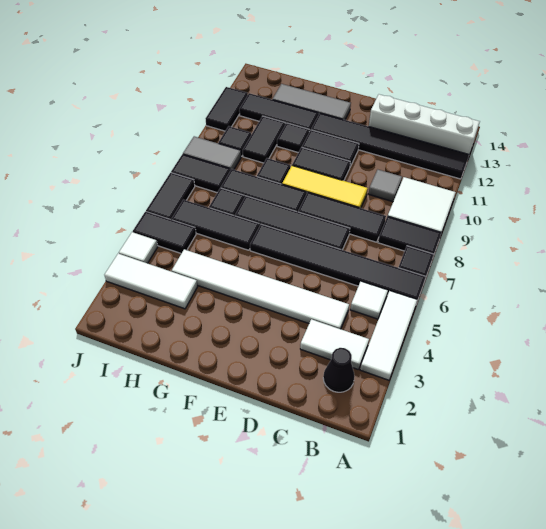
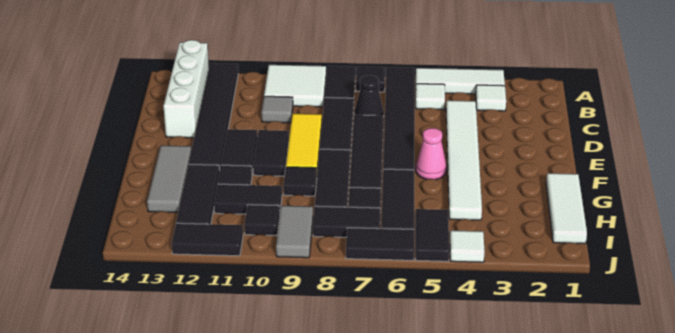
black cone B2 level 1 -> black cone C7 level 1
white tile B3:C3 level 1 -> white tile B3 level 1
none -> pink cone F5 level 1
white tile H3:J3 level 1 -> white tile G1:I1 level 1
black tile I8:J8 level 1 -> black tile I7:I8 level 1

